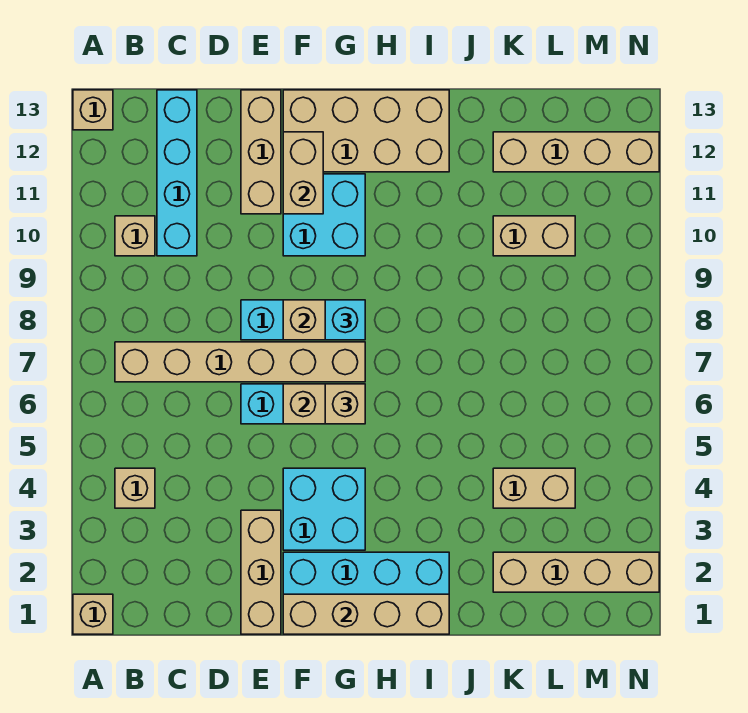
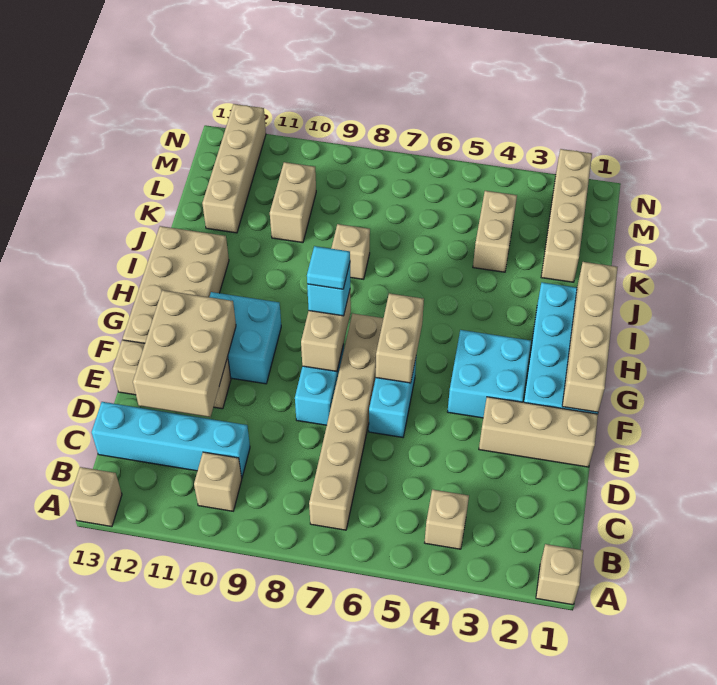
tan brick F11:F12 level 2 -> tan brick D11:F12 level 2
tan brick G6 level 3 -> tan brick J8 level 1
none -> cyan tile G8 level 4

